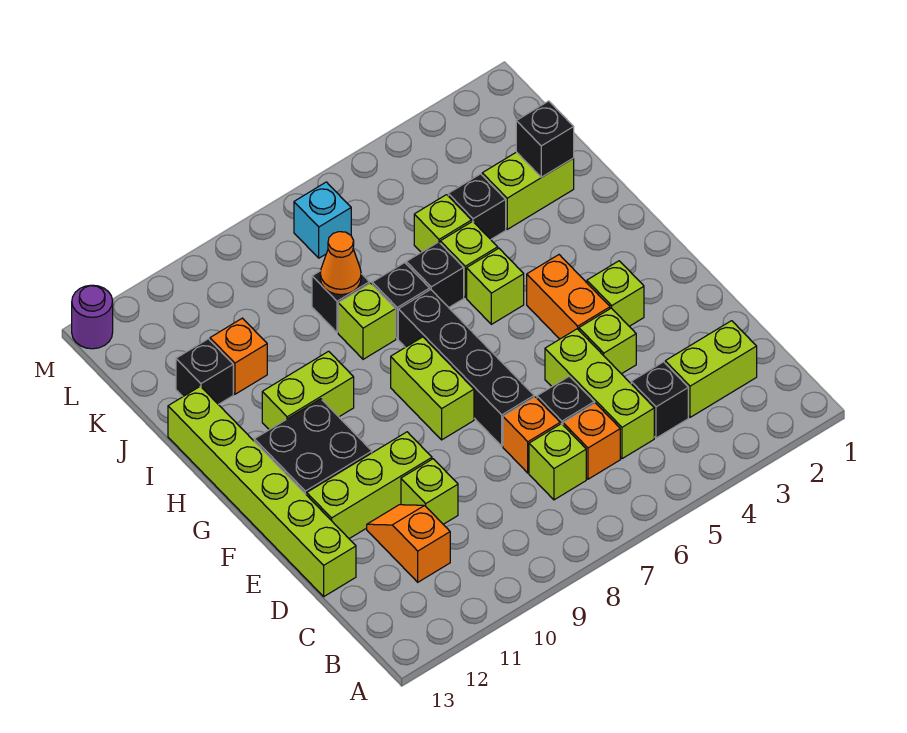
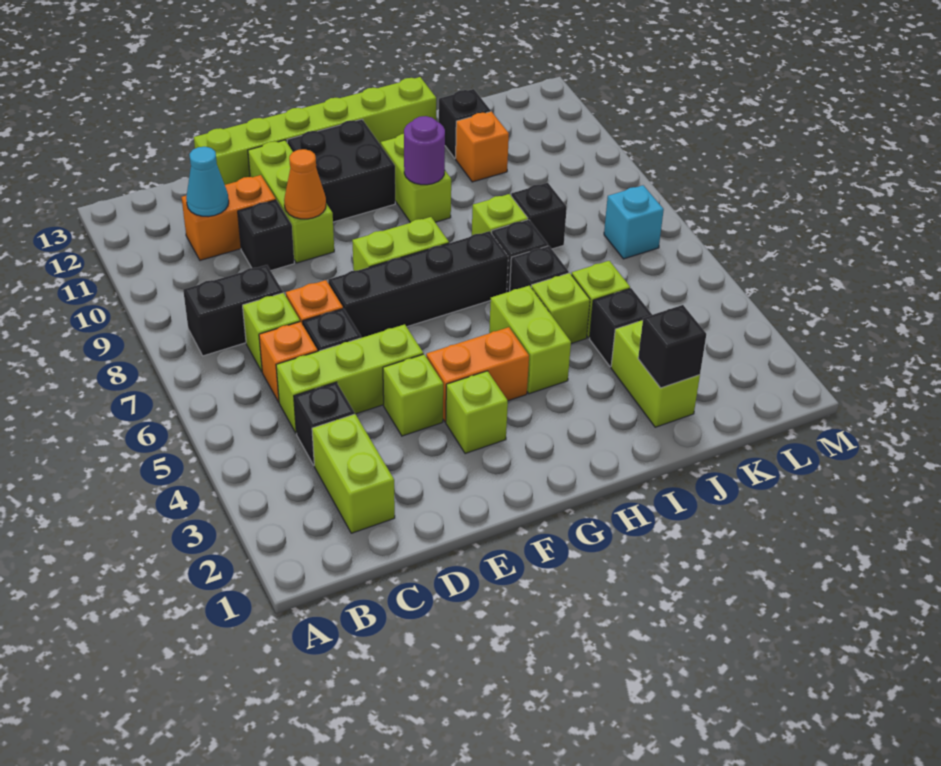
none -> black brick B8:C8 level 1
orange slope C11:D11 level 1 top C -> orange brick C11:D11 level 1
none -> cyan cone C11 level 2
lime brick D10 level 1 -> black brick D10 level 1
lime brick H5 level 1 -> lime brick H4:H5 level 1
orange cone J8 level 2 -> orange cone E10 level 2
purple round brick M13 level 1 -> purple round brick H10 level 2

